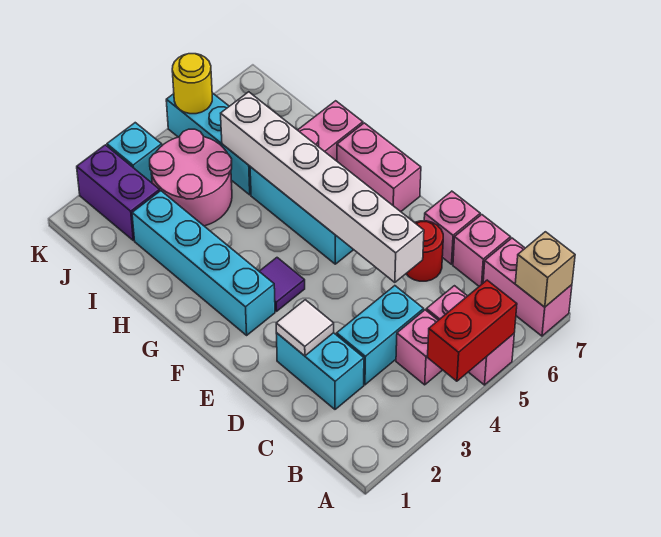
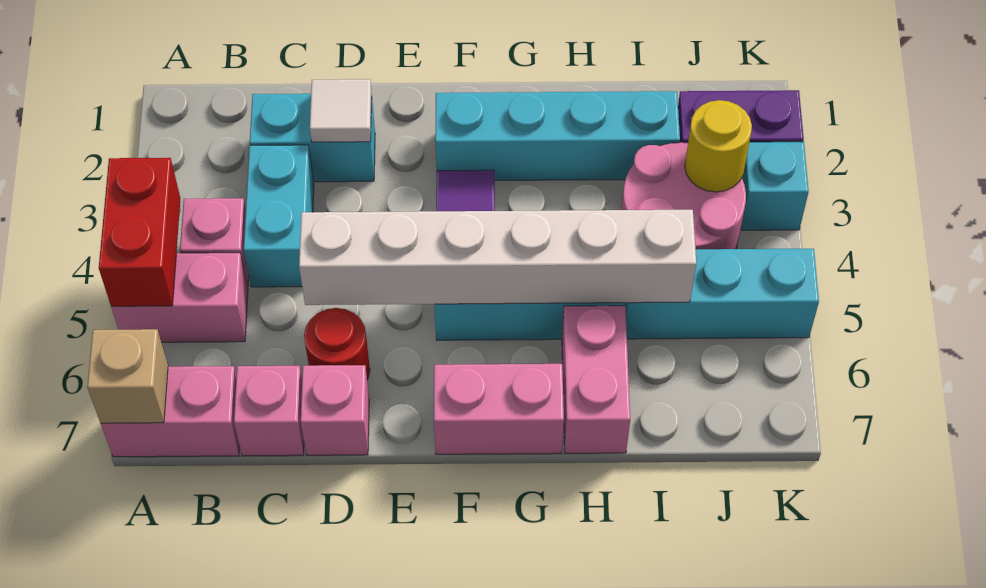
yellow round brick K5 level 2 -> yellow round brick J3 level 2

